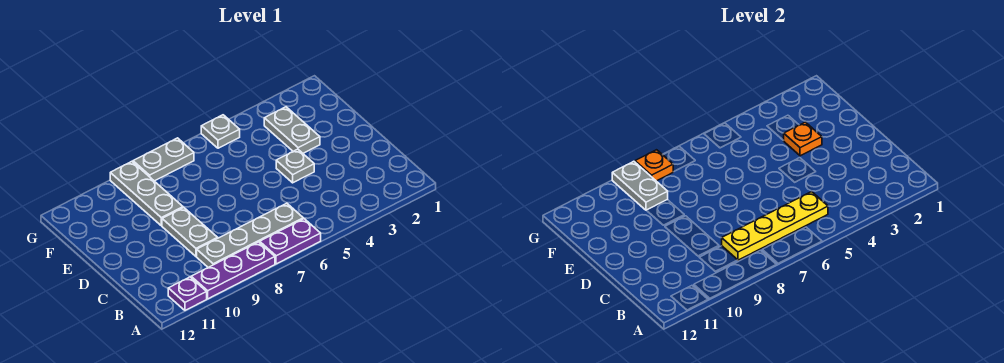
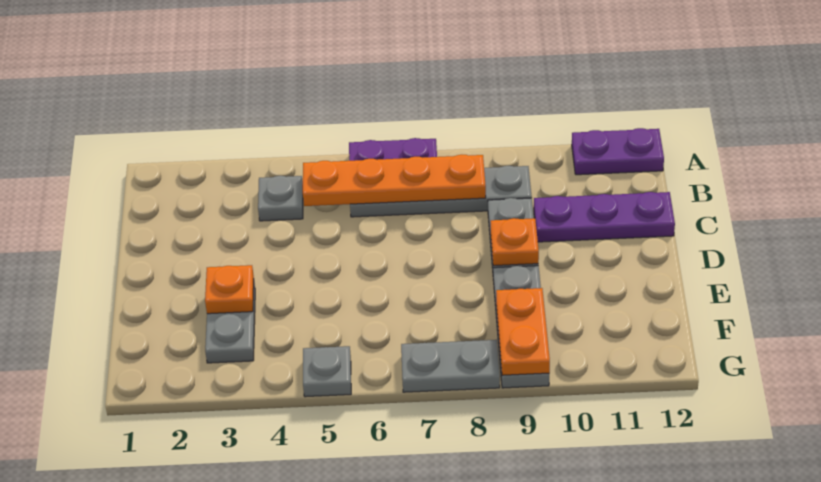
purple plate A8:A10 level 1 -> purple plate C10:C12 level 1
purple plate A11 level 1 -> purple plate A11:A12 level 1
yellow plate B5:B8 level 2 -> orange plate B5:B8 level 2
grey plate D4 level 1 -> grey plate B4 level 1
grey plate F9:G9 level 2 -> orange plate F9:G9 level 2
orange plate G8 level 2 -> orange plate D9 level 2

